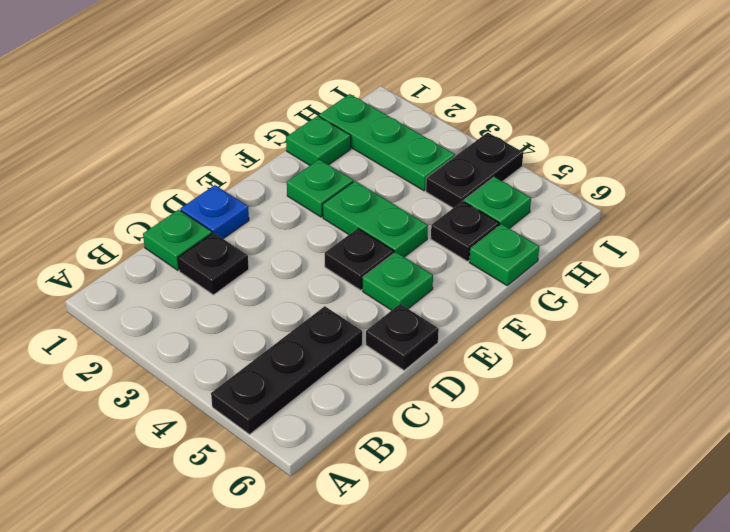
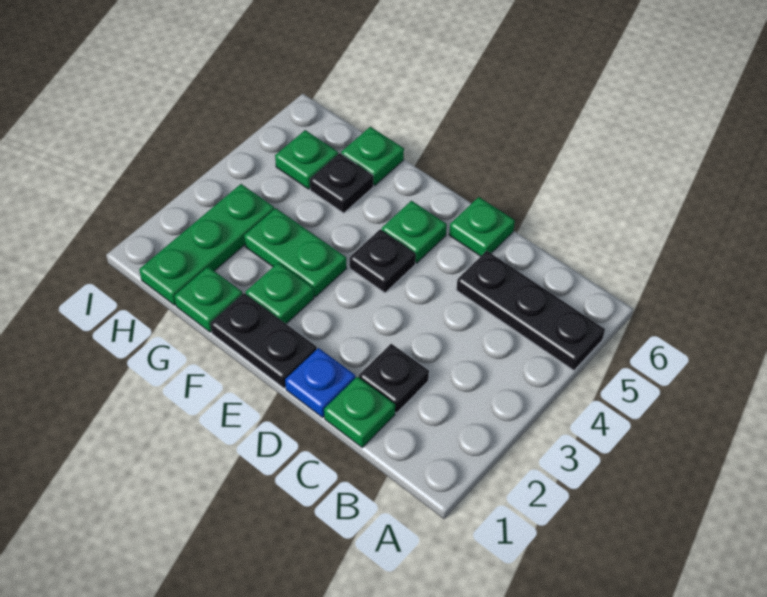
black plate D6 level 1 -> green plate D6 level 1
green plate F3:F4 level 1 -> green plate F3:G3 level 1
black plate H4:I4 level 1 -> black plate E1:F1 level 1

